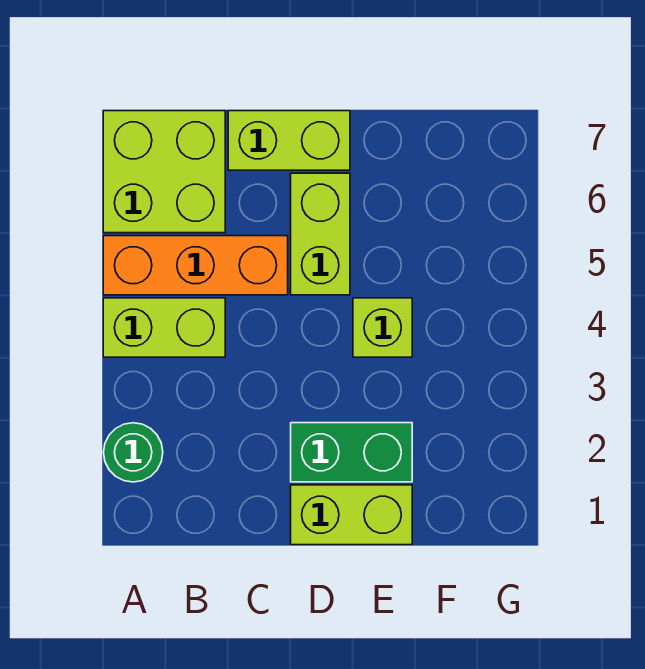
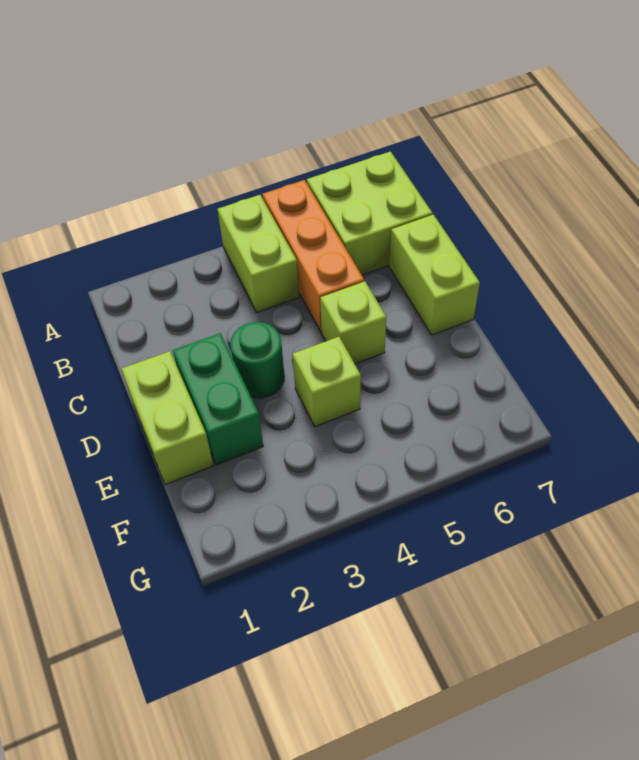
green round brick A2 level 1 -> green round brick D3 level 1
lime brick D5:D6 level 1 -> lime brick D5 level 1

